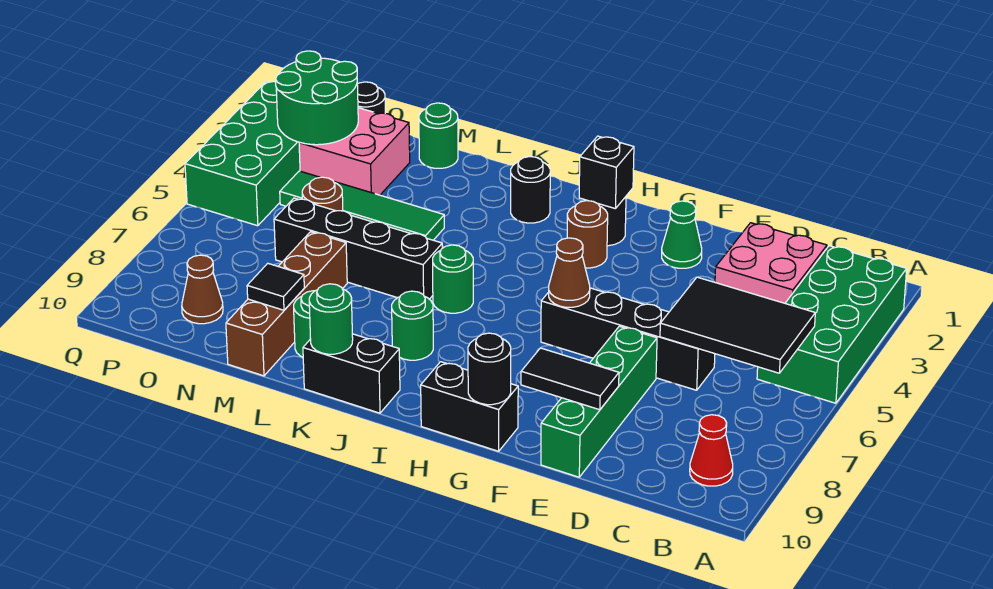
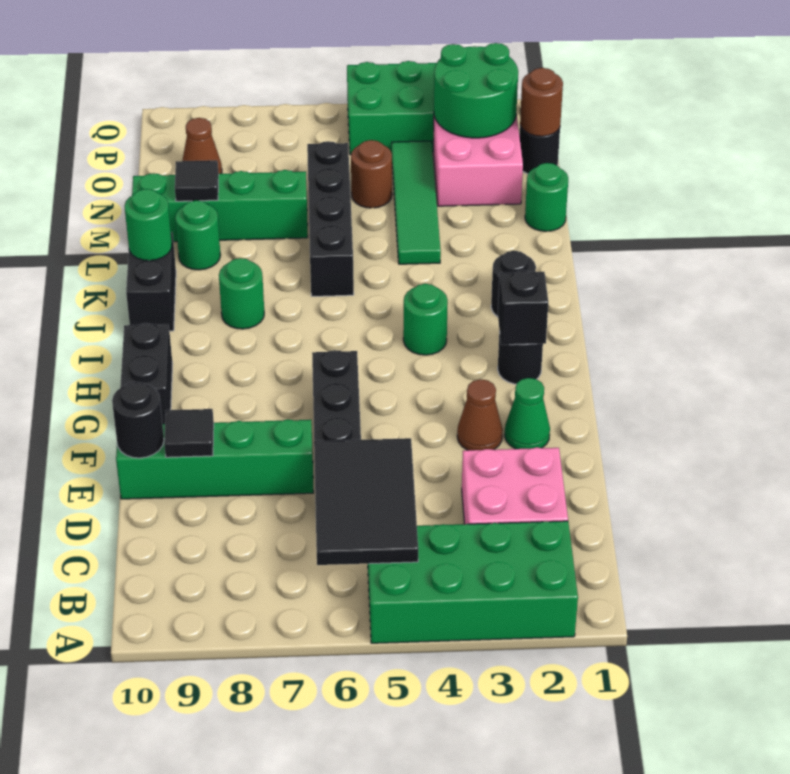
red cone B9 level 1 -> none
black tile E9:F9 level 2 -> black tile E9 level 2
brown cone G6 level 2 -> brown cone F3 level 1
black round brick G10 level 2 -> black round brick E10 level 2
brown round brick H3 level 1 -> brown round brick O1 level 2
green round brick J6 level 1 -> green round brick I4 level 1
brown brick M7:M10 level 1 -> green brick M7:M10 level 1

